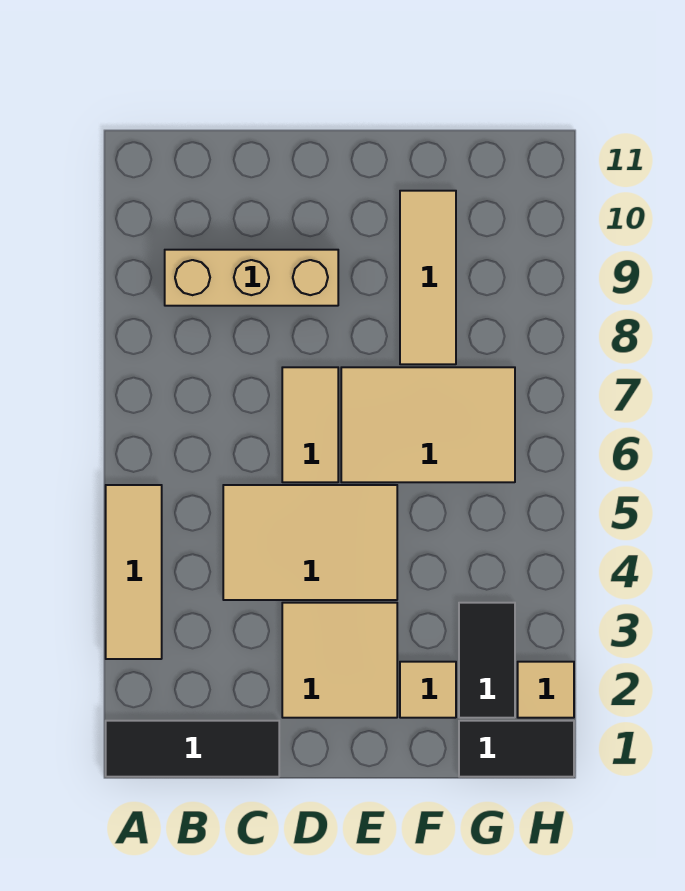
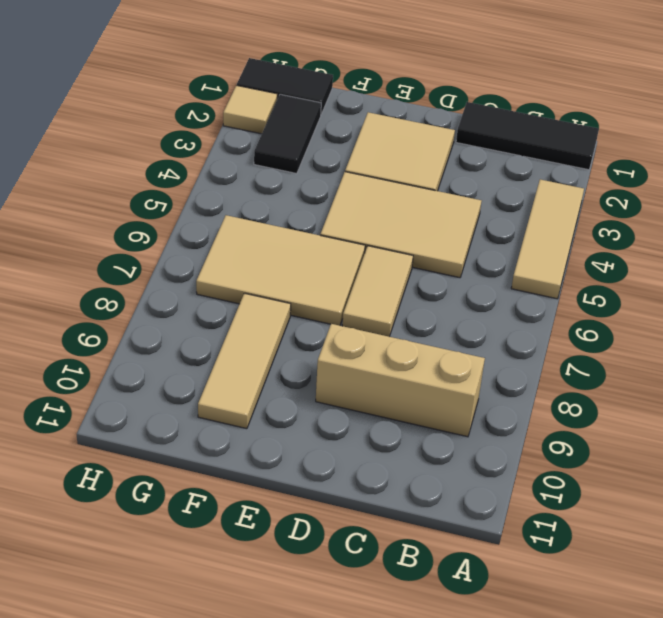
tan tile F2 level 1 -> none

